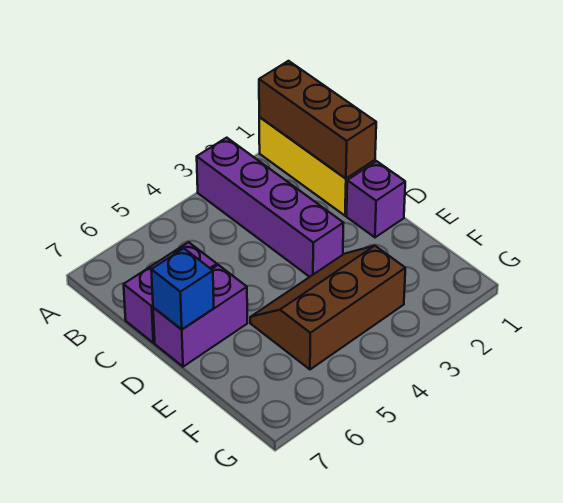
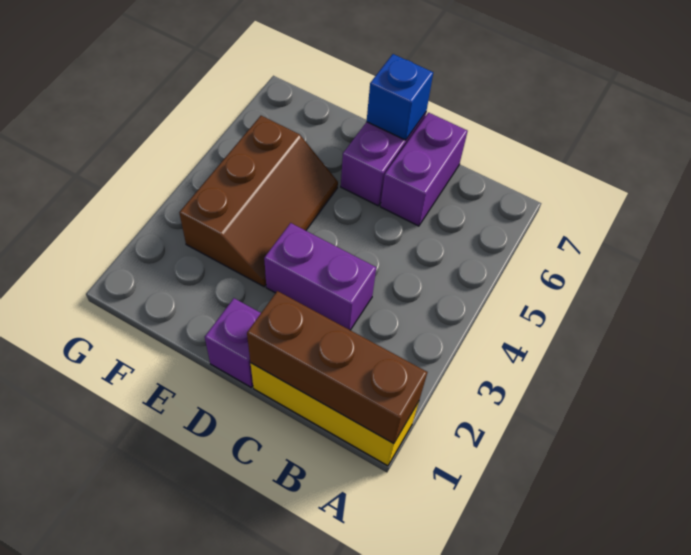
purple brick A3:D3 level 1 -> purple brick C3:D3 level 1

